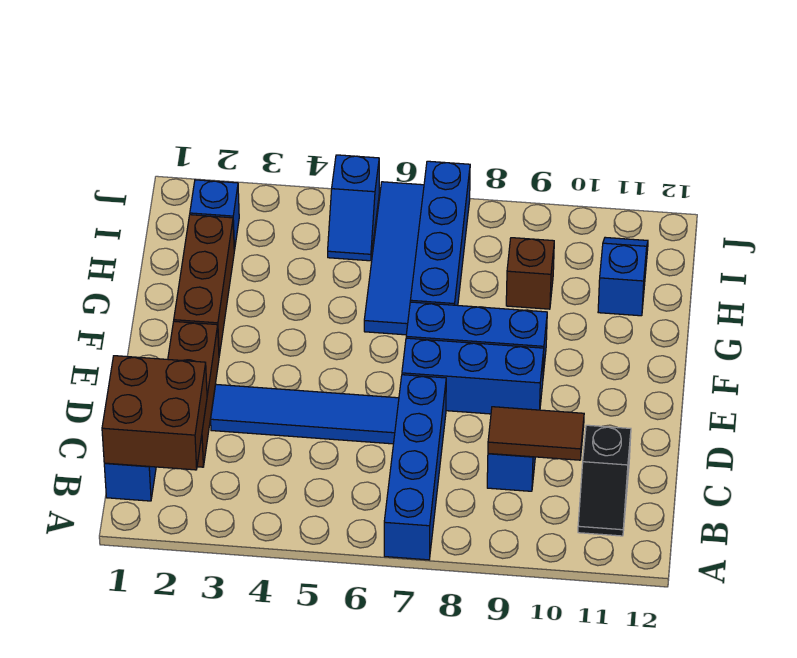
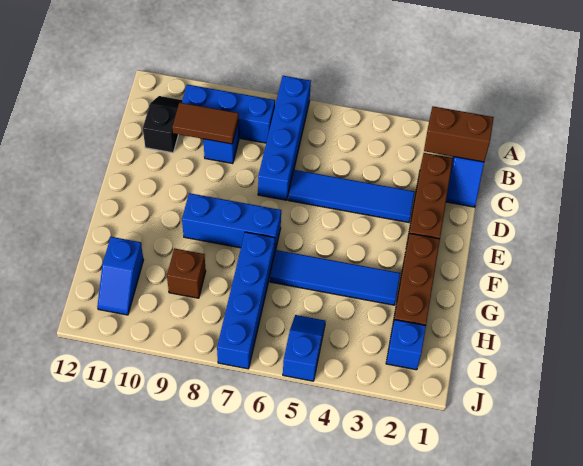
brown brick B1:C2 level 2 -> brown brick B1:B2 level 2
blue brick E7:E9 level 1 -> blue brick B8:B10 level 1
blue tile G6:J6 level 1 -> blue tile G3:G6 level 1

